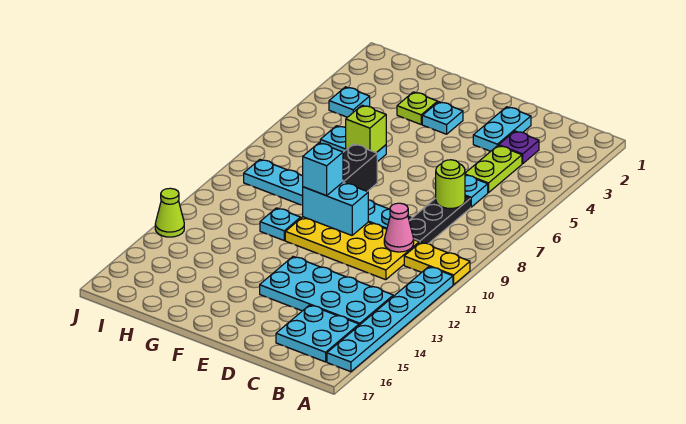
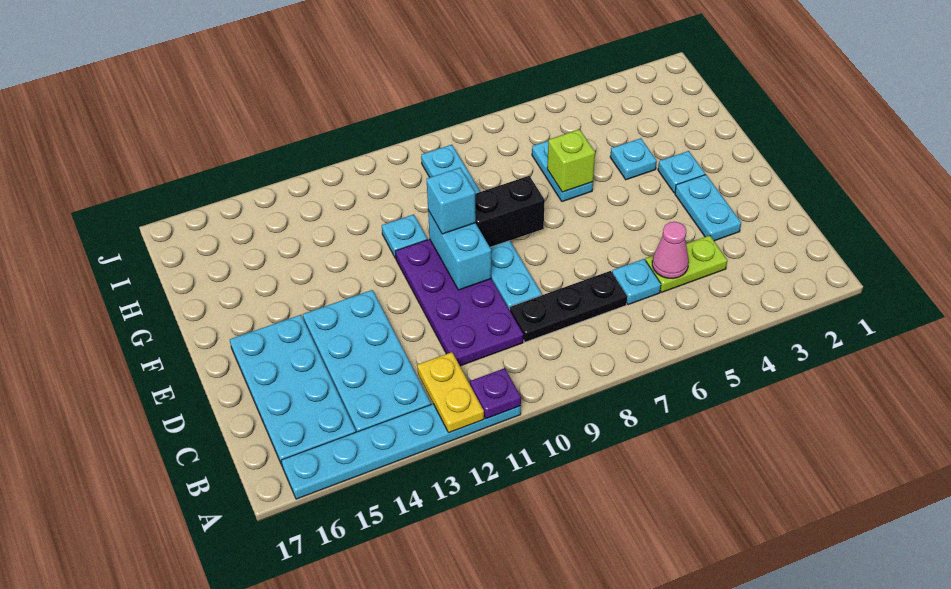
yellow plate A10:B10 level 1 -> yellow plate A12:B12 level 2
cyan plate B15:C16 level 1 -> cyan plate B15:E16 level 1
purple plate C3 level 1 -> purple plate A11 level 2
lime round brick C7 level 2 -> none
yellow plate C10:F11 level 1 -> purple plate C10:F11 level 1
pink cone C10 level 2 -> pink cone C5 level 2
cyan plate D2:D3 level 1 -> cyan plate D3:E3 level 1
lime plate G3 level 1 -> none
cyan plate I4 level 1 -> cyan plate G4 level 1
lime cone J13 level 1 -> none

